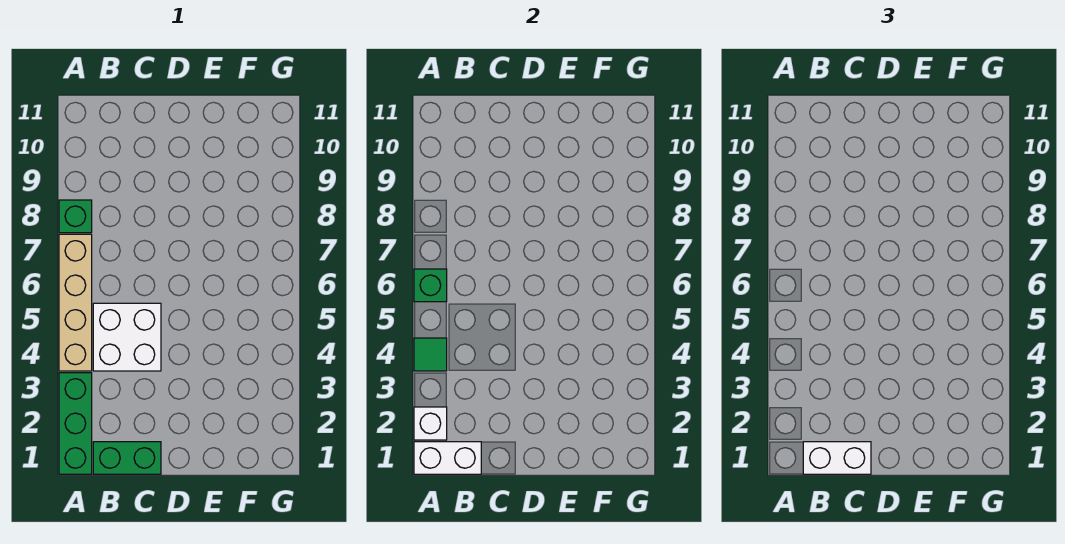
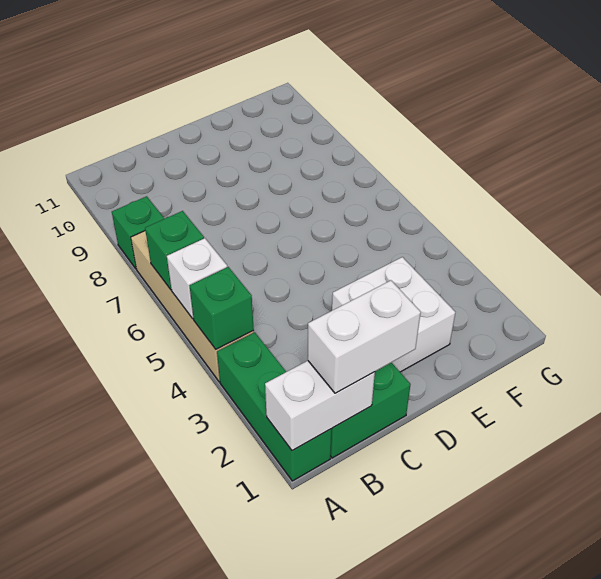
white brick A2 level 2 -> white brick A5 level 2
green tile A4 level 2 -> green brick A4 level 2
white brick B4:C5 level 1 -> white brick D2:E3 level 1

